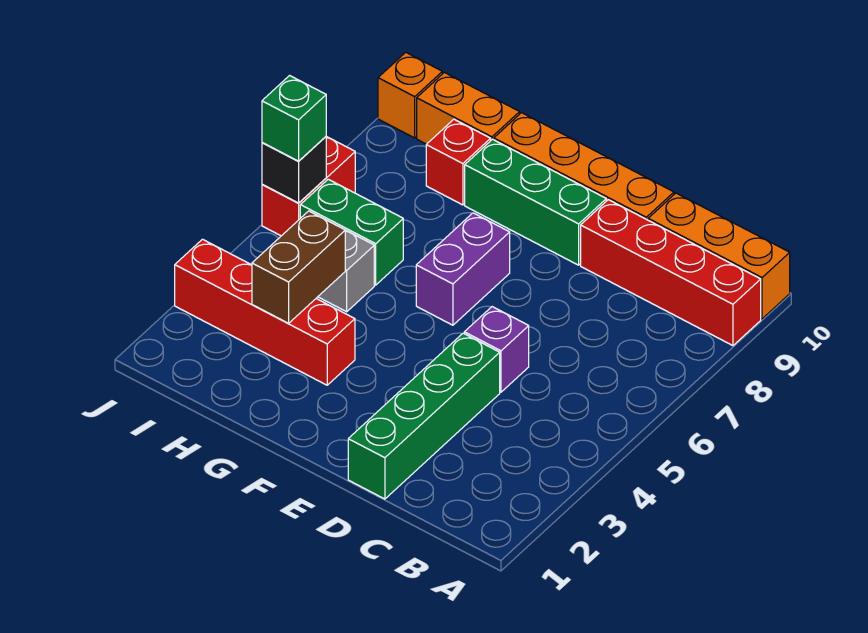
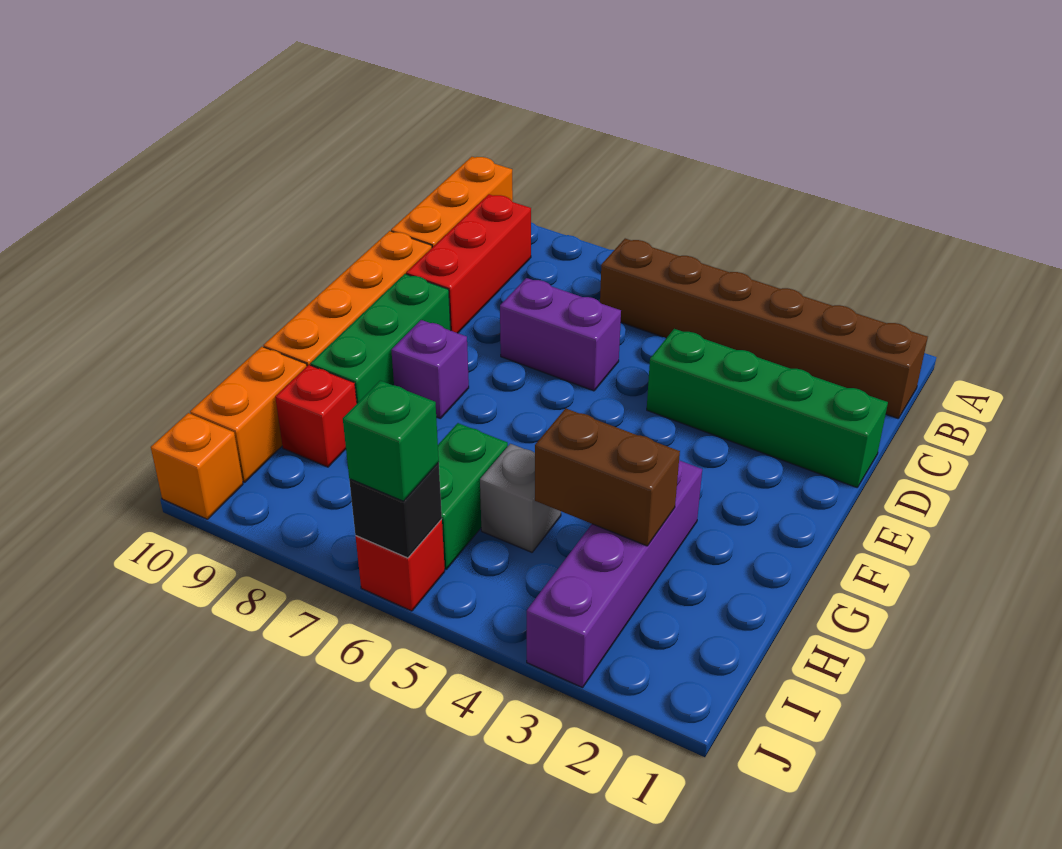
red brick A9:D9 level 1 -> red brick B9:D9 level 1
none -> brown brick B1:B6 level 1
purple brick D5 level 1 -> purple brick F8 level 1
purple brick F6:F7 level 1 -> purple brick D6:D7 level 1
red brick G3:J3 level 1 -> purple brick G3:J3 level 1
red brick J6:J7 level 1 -> red brick J6 level 1

